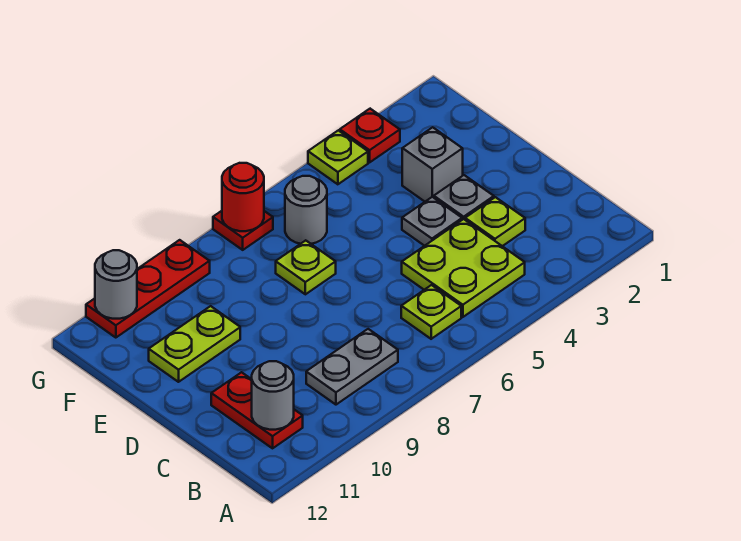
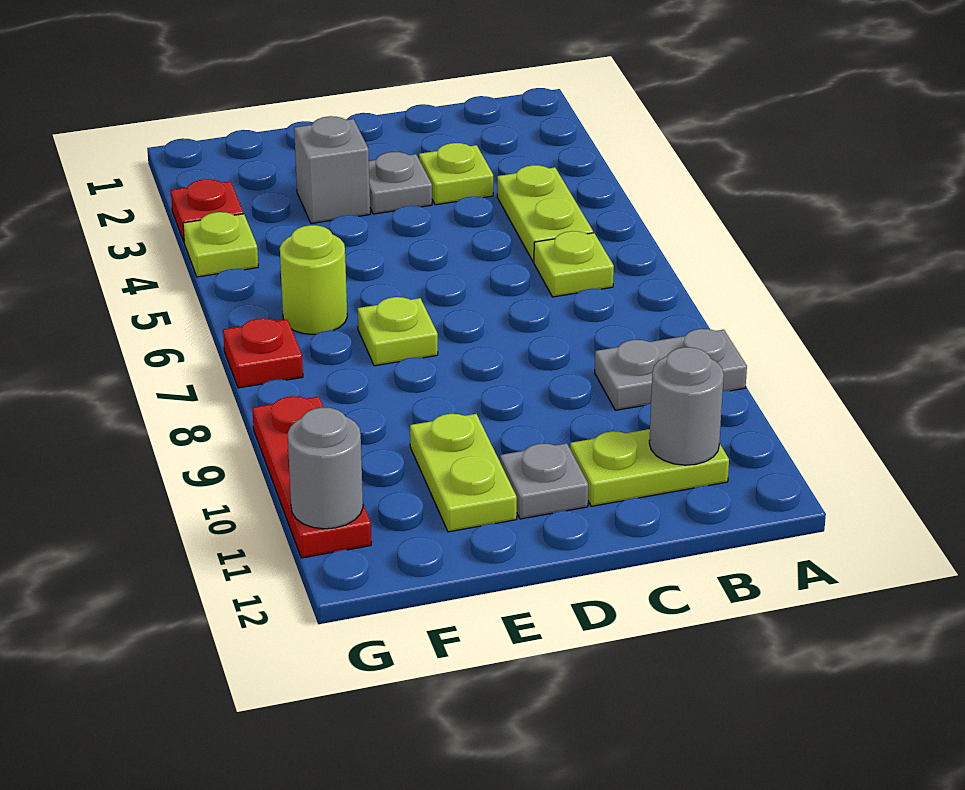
lime plate B4:C5 level 1 -> lime plate B4:B5 level 1
grey plate B8:B9 level 1 -> grey plate A9:B9 level 1
red plate B11:C11 level 1 -> lime plate B11:C11 level 1
grey plate D4 level 1 -> grey plate D11 level 1
grey round brick F6 level 1 -> lime round brick F6 level 1
red round brick G7 level 2 -> none

